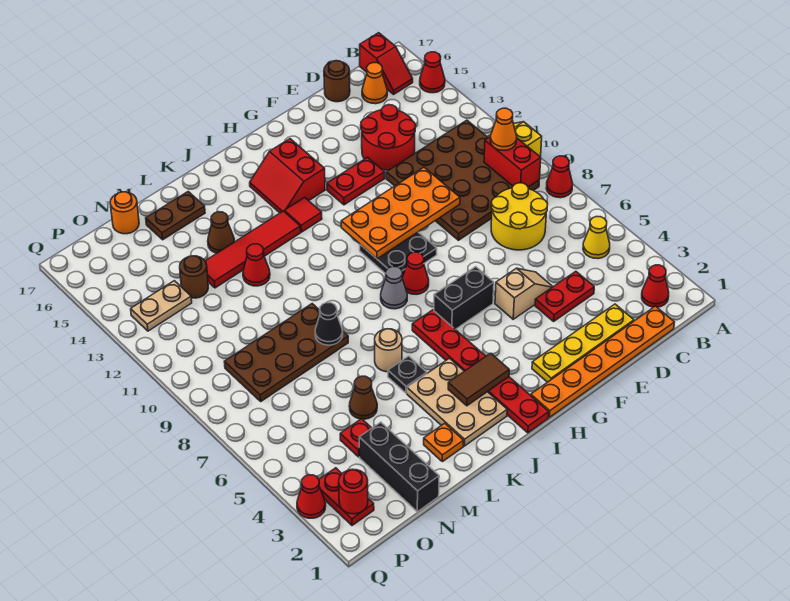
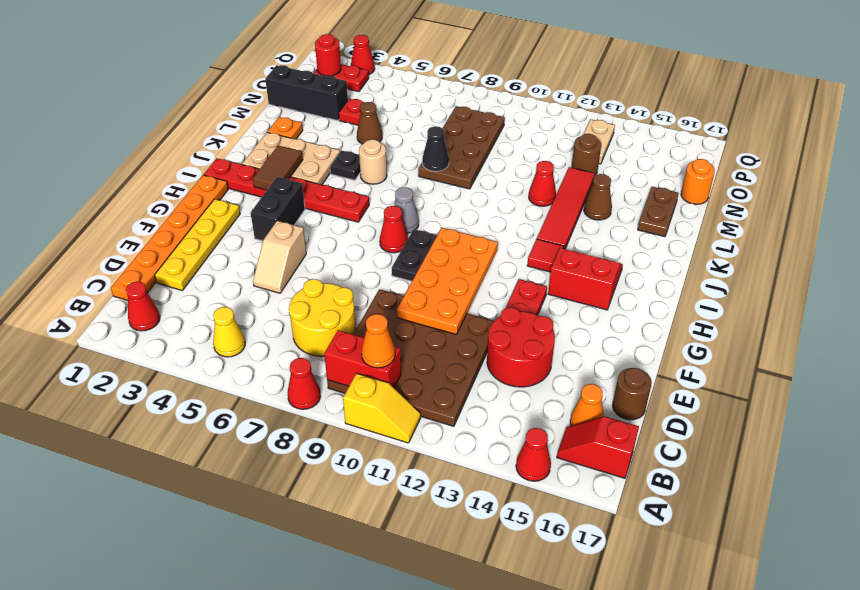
red plate D4:E4 level 1 -> none
black brick G6:H6 level 1 -> black brick G4:H4 level 1

